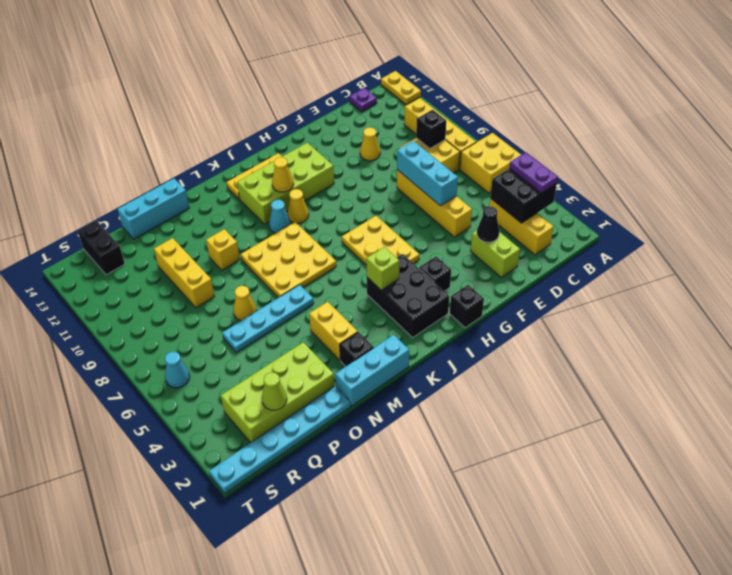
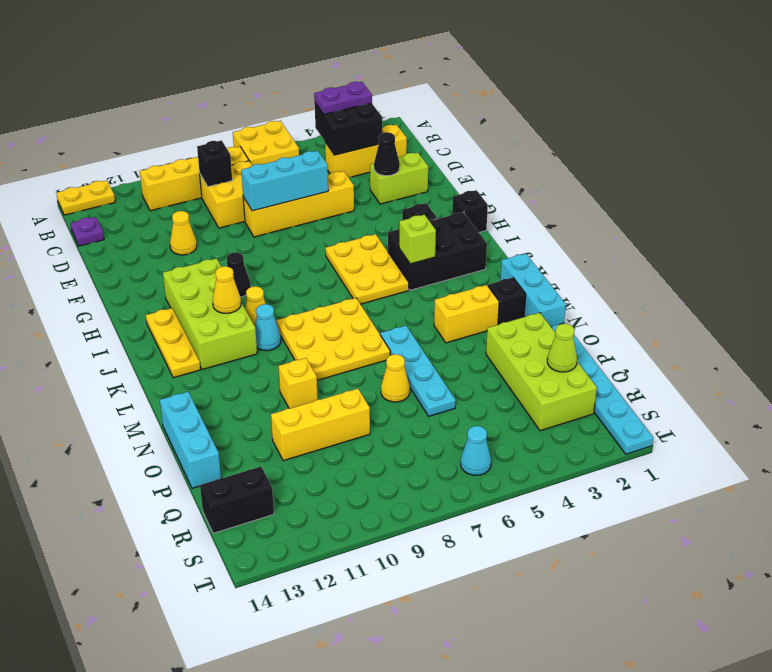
yellow plate H5:I7 level 1 -> yellow plate H5:J6 level 1
none -> black cone H10 level 1

